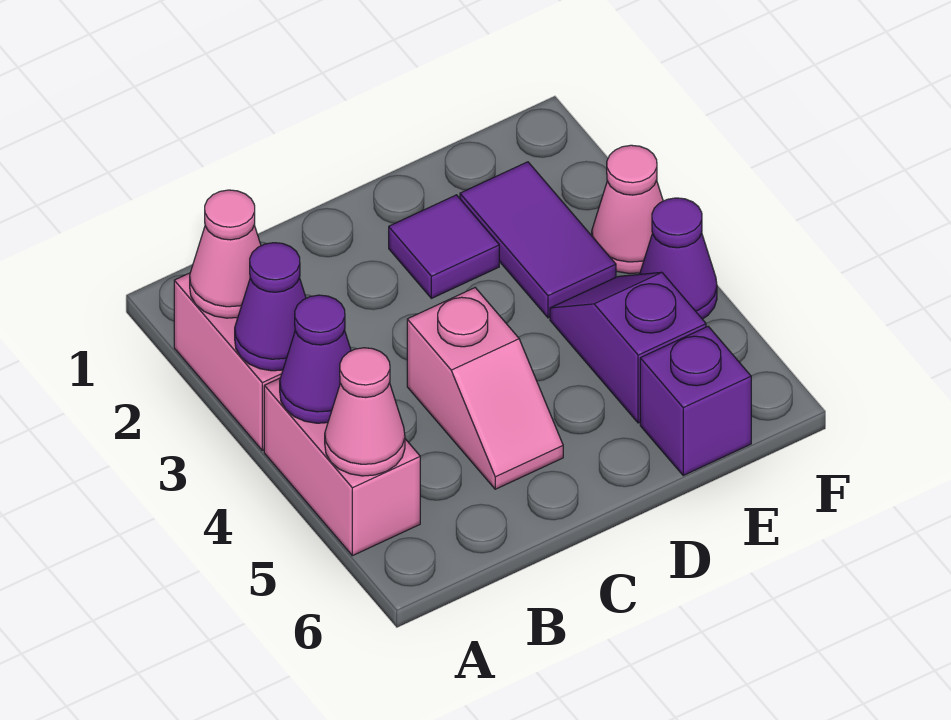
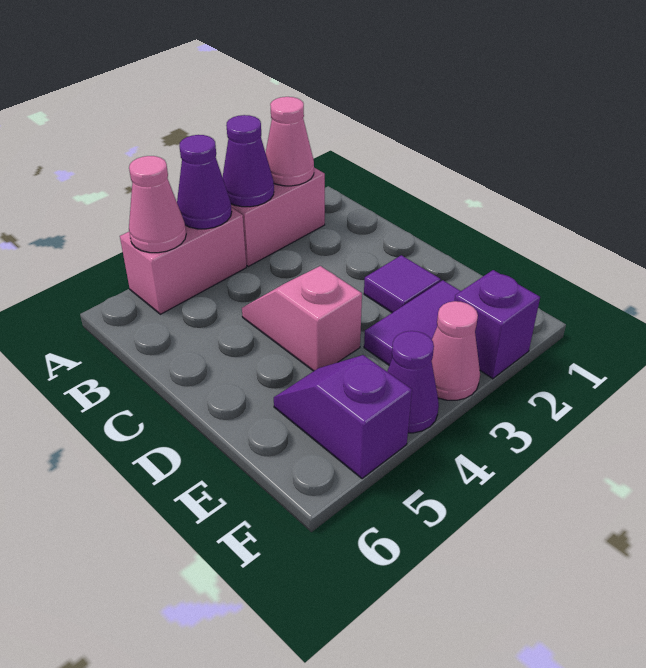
pink slope C4:C5 level 1 top 4 -> pink slope C4:D4 level 1 top D
purple slope E4:E5 level 1 top 5 -> purple slope E5:F5 level 1 top F
purple brick E6 level 1 -> purple brick F2 level 1

